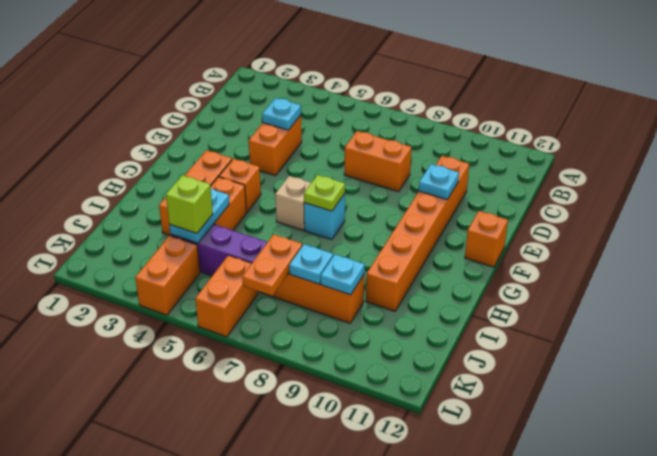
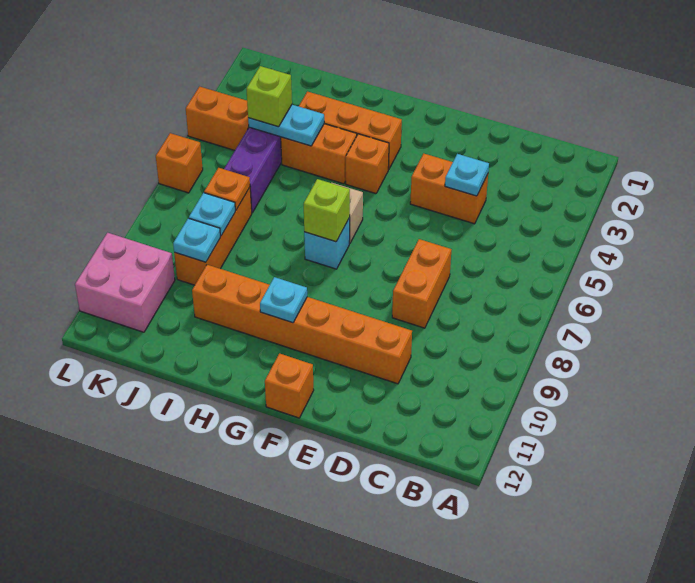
cyan plate E10 level 2 -> cyan plate G10 level 2
lime plate G7 level 2 -> lime brick G7 level 2
orange plate J7:K7 level 2 -> orange plate J7 level 2
orange brick K6:L6 level 1 -> orange brick L6 level 1
none -> pink brick K10:L11 level 1

